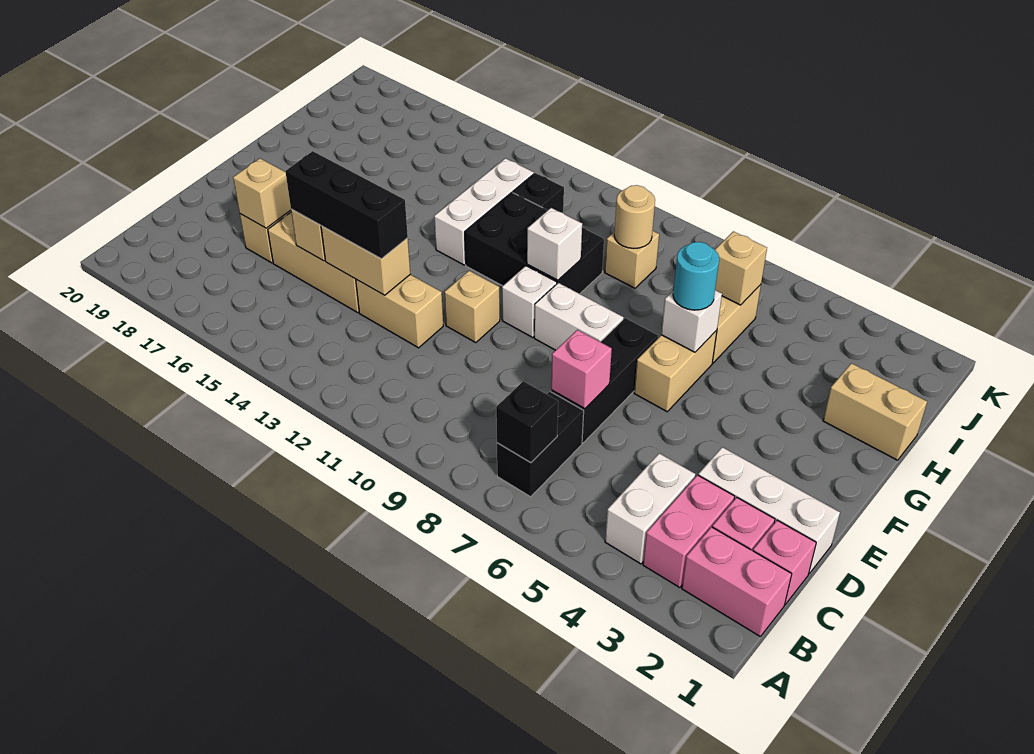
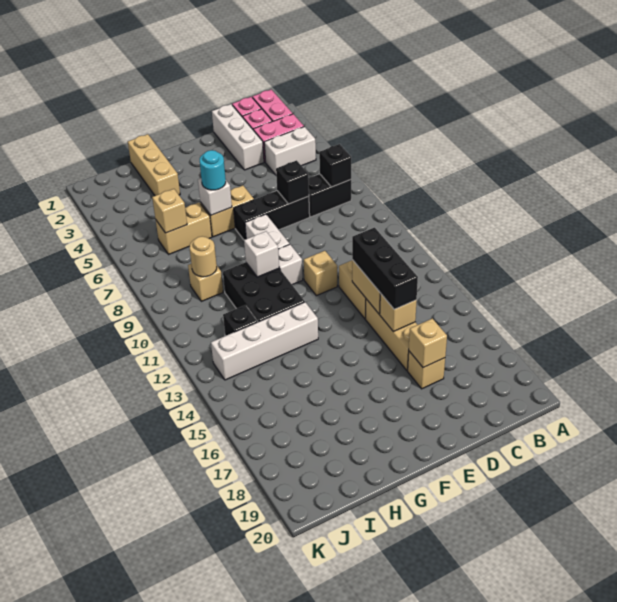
pink brick D7 level 2 -> black brick D7 level 2
white brick G13:I13 level 1 -> white brick G13:J13 level 1
tan brick H1:H2 level 1 -> tan brick H1:H3 level 1

